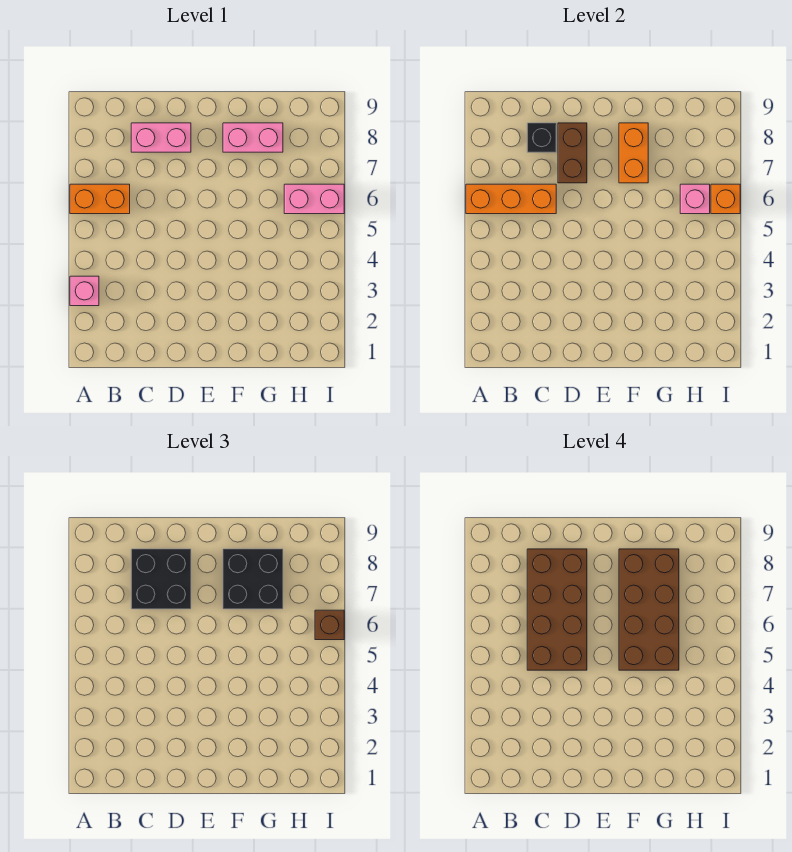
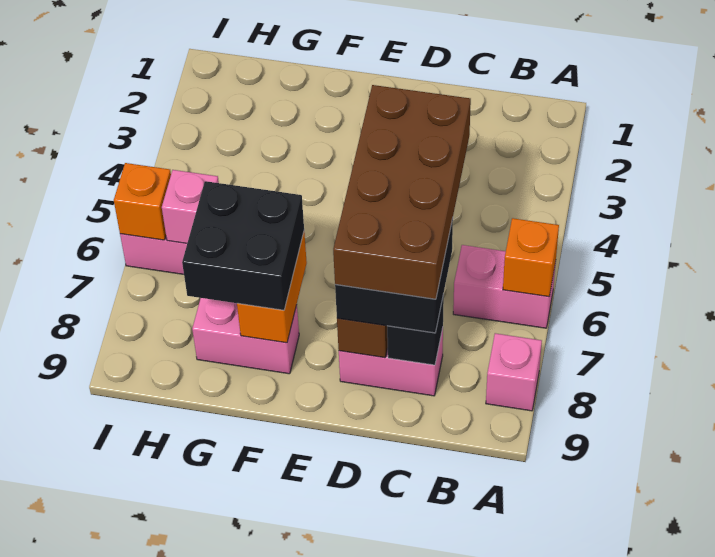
pink brick A3 level 1 -> pink brick A8 level 1
orange brick A6:B6 level 1 -> pink brick A6:B6 level 1
orange brick A6:C6 level 2 -> orange brick A6 level 2
brown brick F5:G8 level 4 -> none
brown brick I6 level 3 -> none

